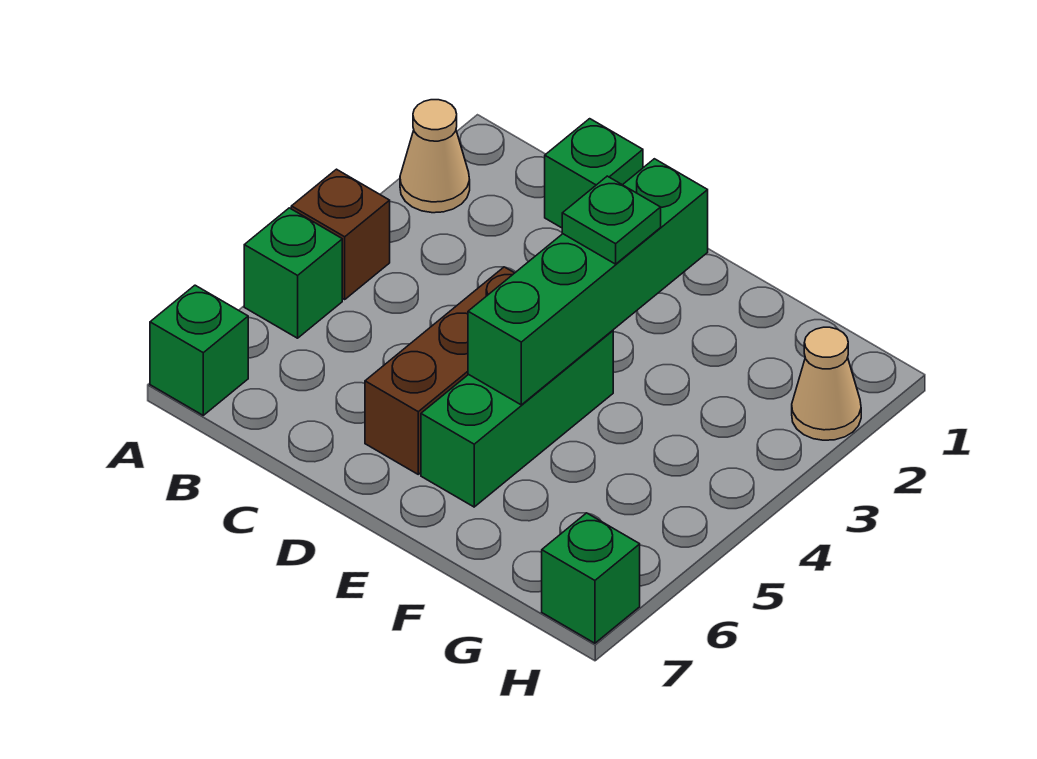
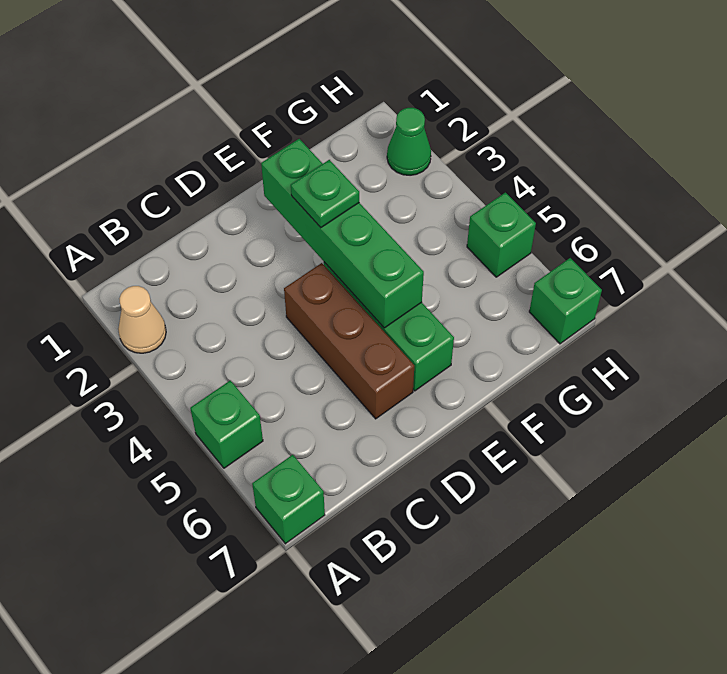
brown brick A4 level 1 -> none
green brick C1 level 1 -> green brick H5 level 1
tan cone H2 level 1 -> green cone H2 level 1

